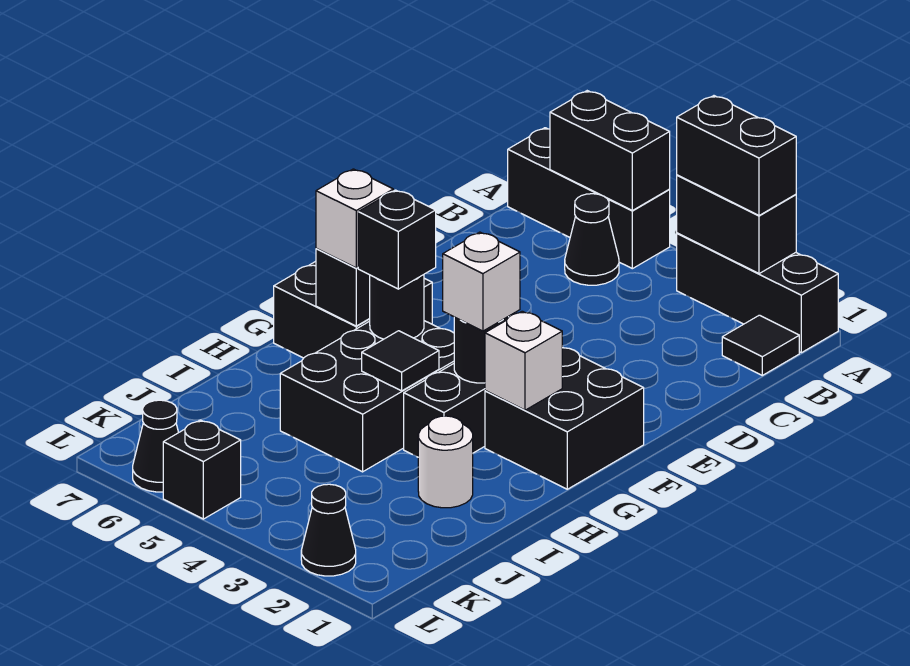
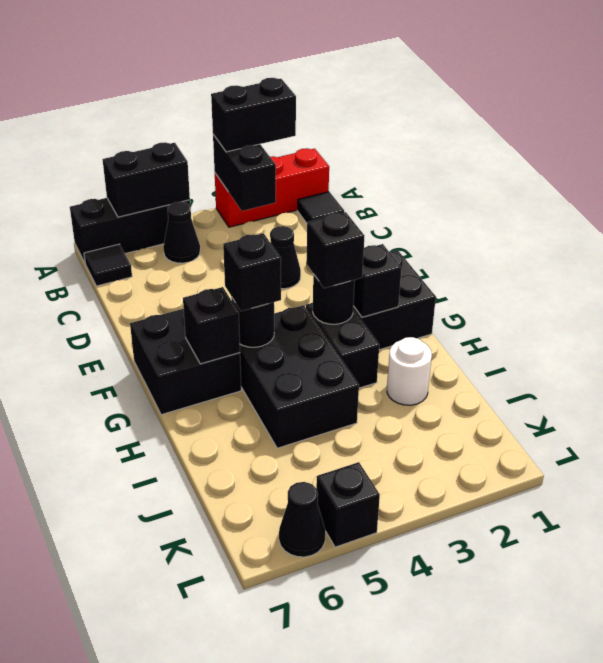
black brick A1:A3 level 1 -> red brick A1:A3 level 1
black brick A2:A3 level 2 -> black brick A3:B3 level 2
white brick G2 level 2 -> black brick G2 level 2
white brick G3 level 3 -> black brick G3 level 3
white brick G6 level 3 -> none
black tile H4 level 2 -> black tile B7 level 1
black cone L2 level 1 -> black cone D3 level 1

